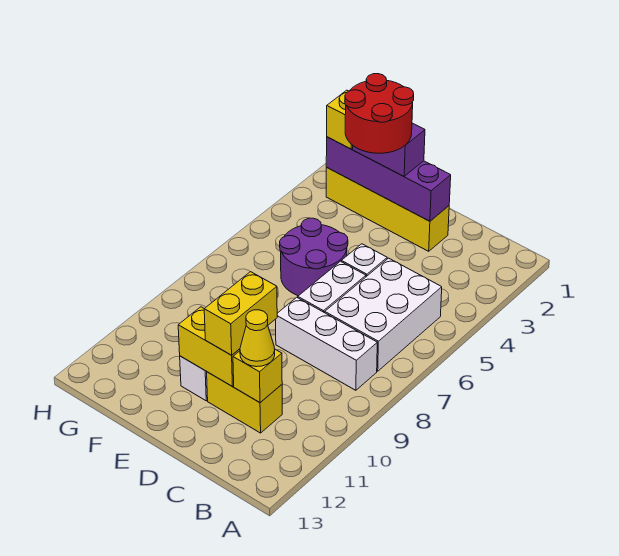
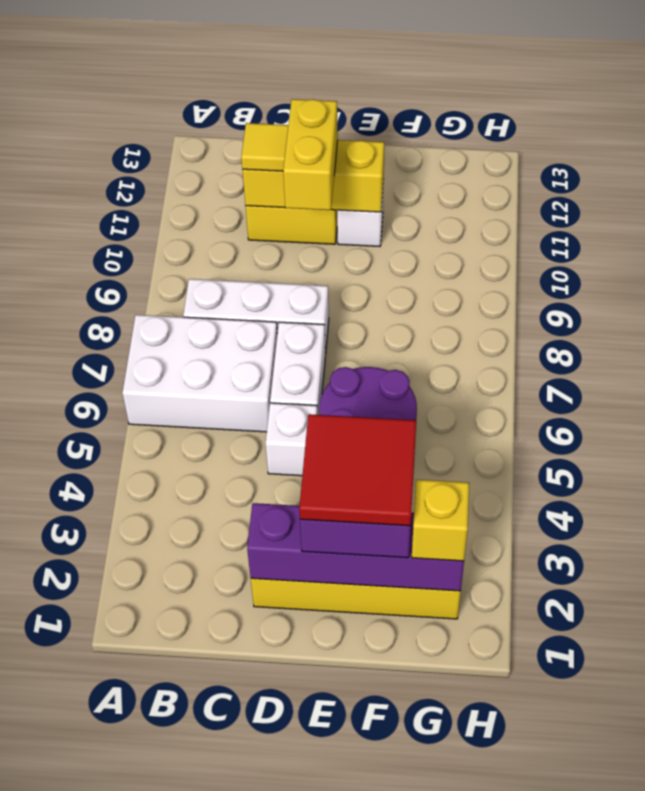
white brick B5:C7 level 1 -> white brick A6:C7 level 1
yellow cone C11 level 3 -> yellow tile C11 level 3
red round brick E2:F3 level 4 -> red tile E2:F3 level 4

